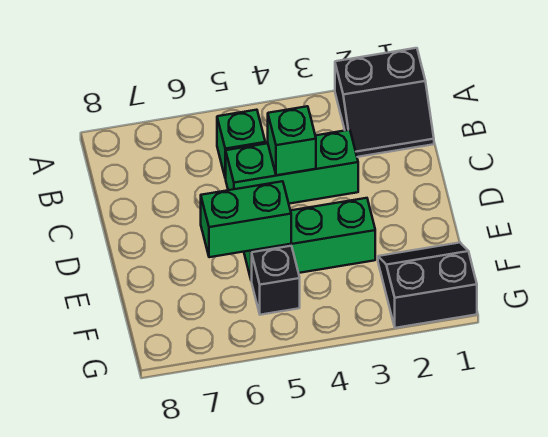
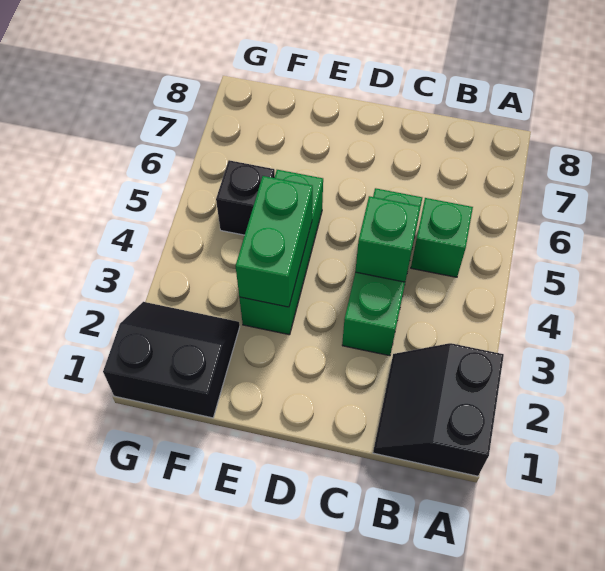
green brick E5:E6 level 2 -> green brick E3:E4 level 2
black slope F1:G2 level 1 top G -> black slope F1:G2 level 1 top 1

